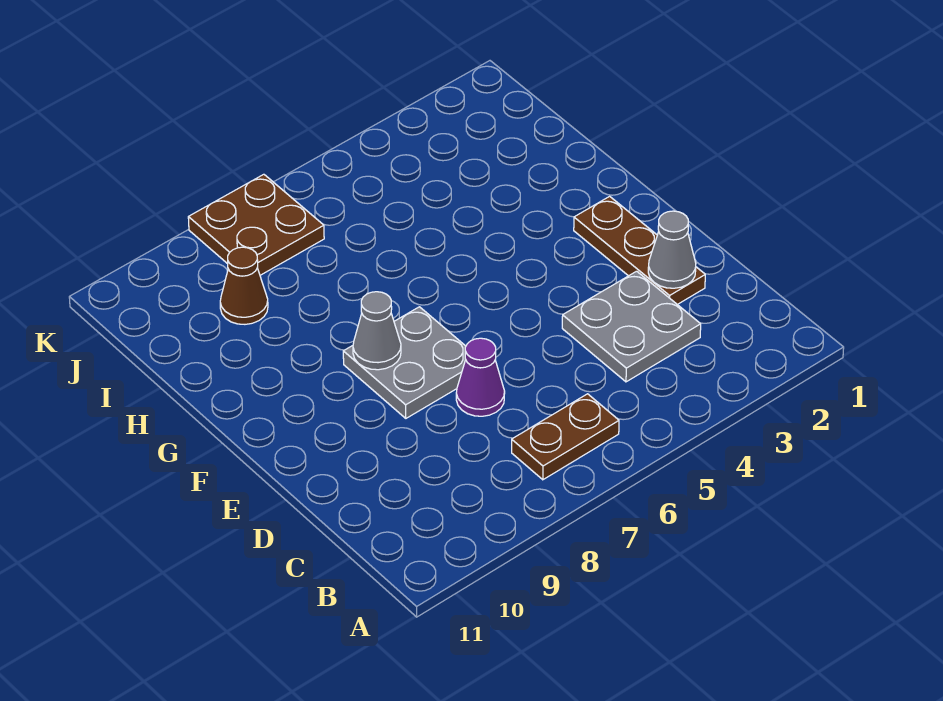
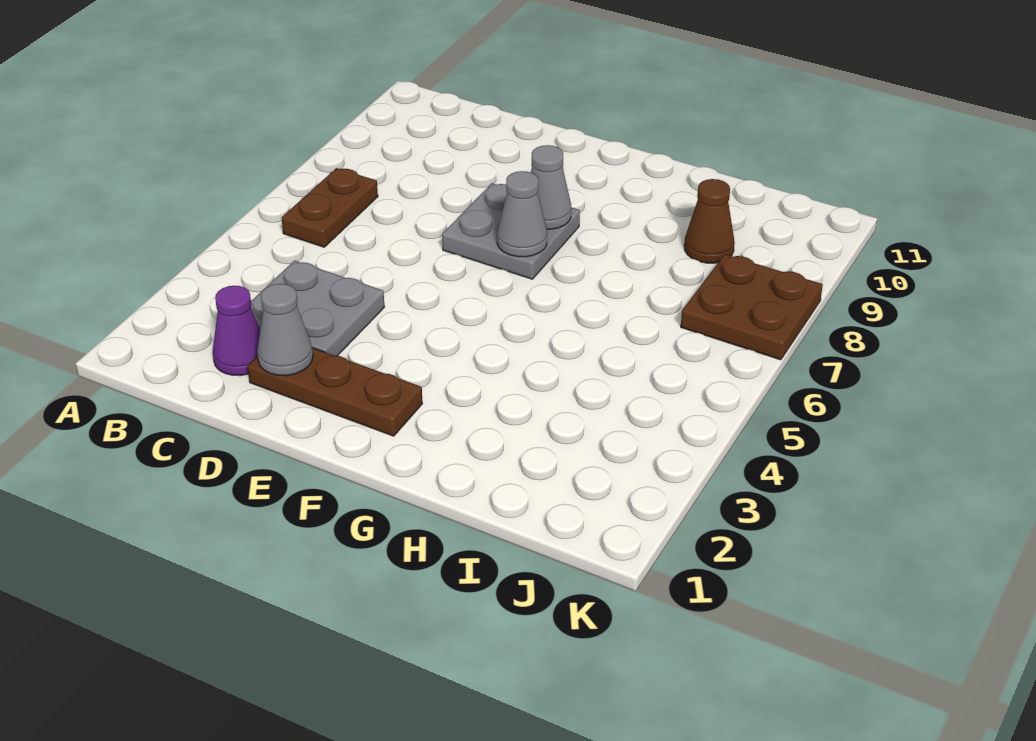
purple cone D7 level 1 -> purple cone C2 level 1
none -> grey cone F7 level 2

